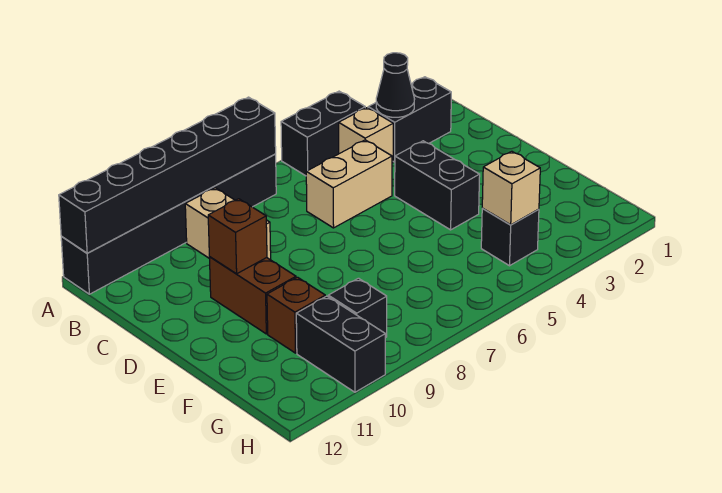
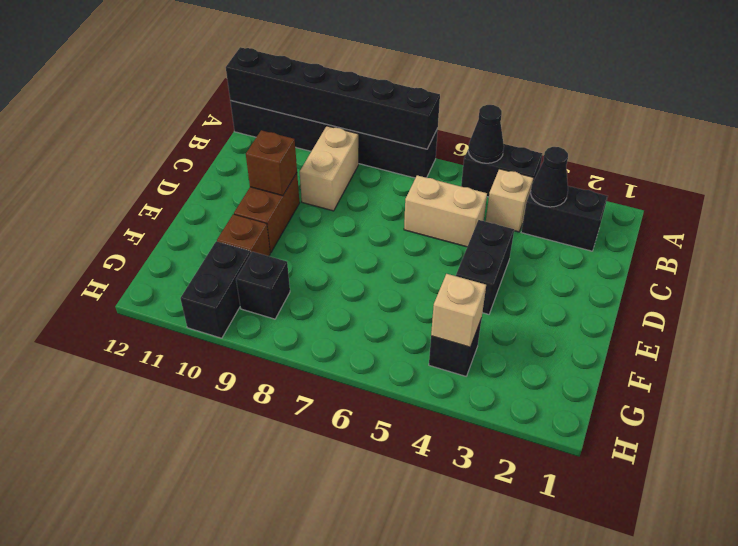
none -> black cone A5 level 2

